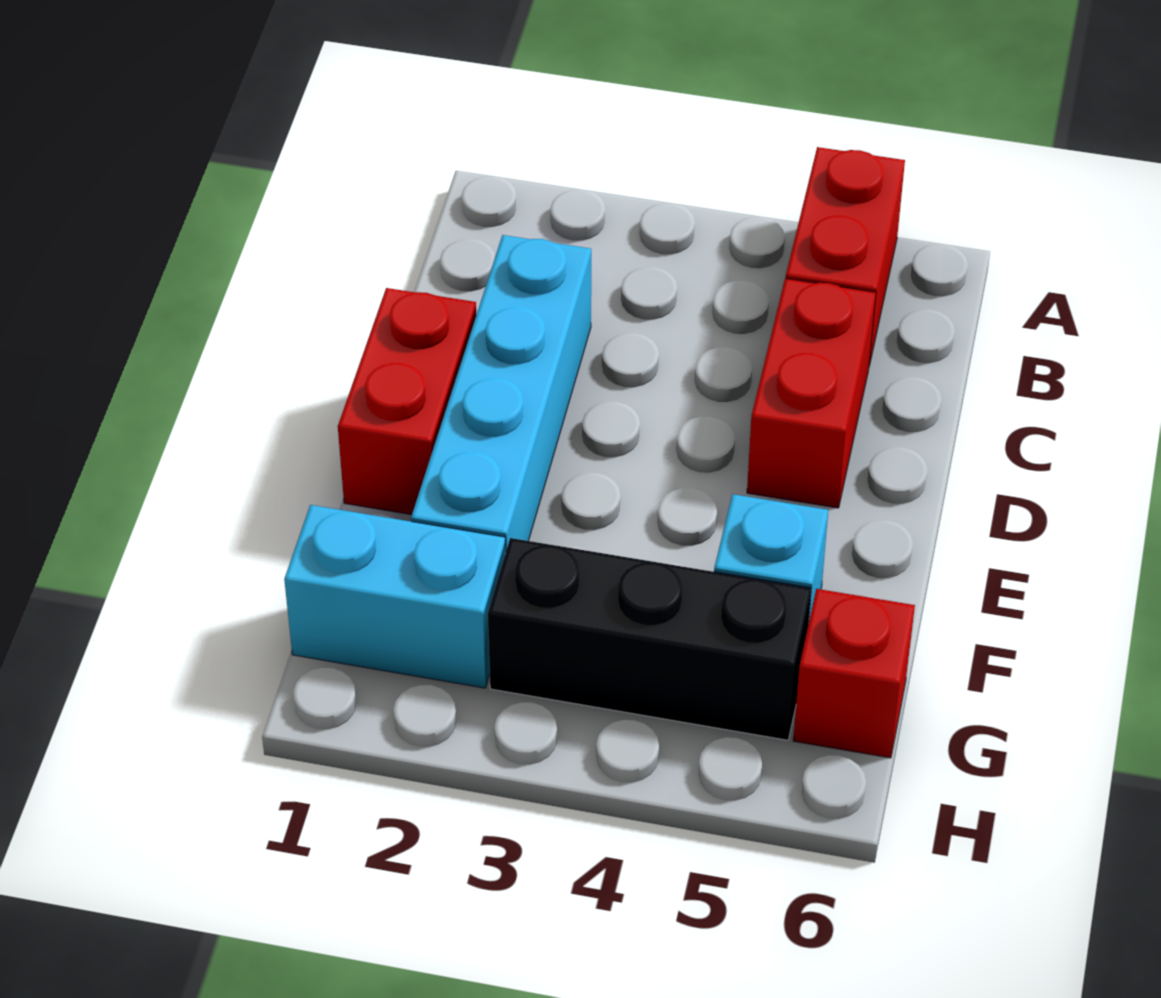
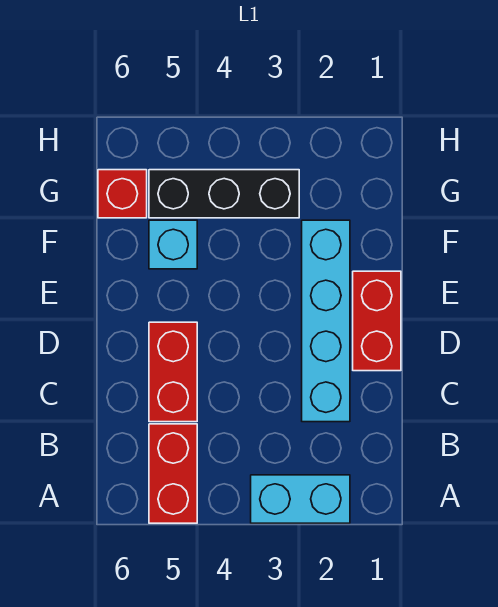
cyan brick G1:G2 level 1 -> cyan brick A2:A3 level 1

